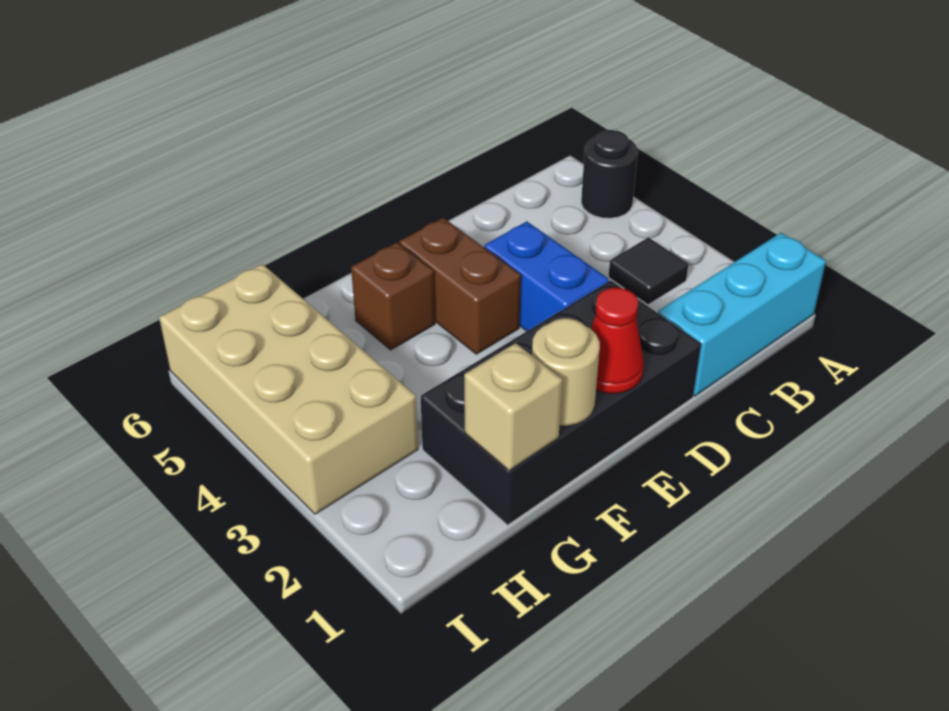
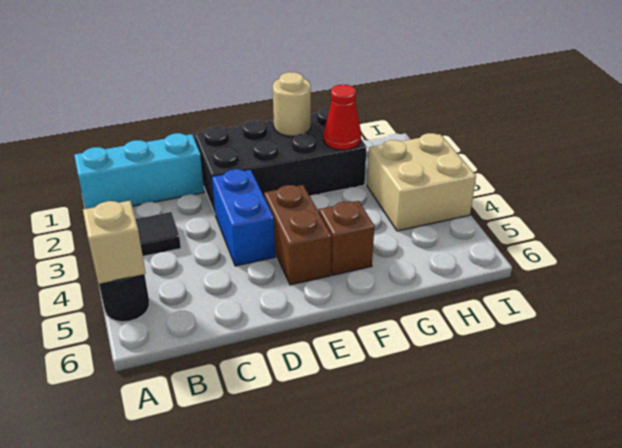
red cone E1 level 2 -> red cone G2 level 2
tan brick G1 level 2 -> tan brick A5 level 2
tan brick H3:I6 level 1 -> tan brick H3:I4 level 1

